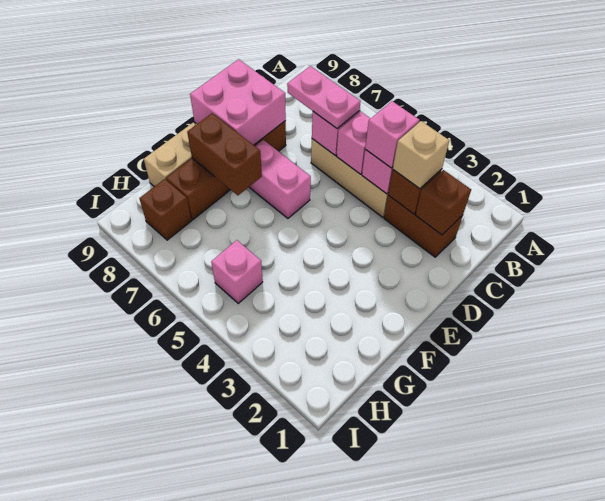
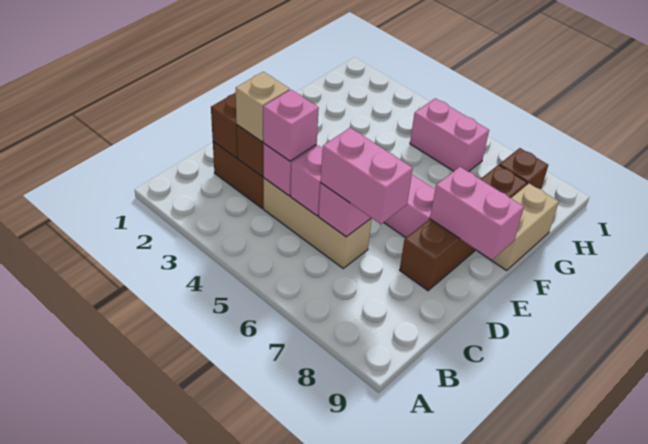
pink plate C6:C7 level 3 -> pink brick C6:C7 level 3
pink brick D8:E9 level 2 -> pink brick E8:E9 level 2
brown brick F7:F8 level 2 -> none
pink brick H5 level 1 -> pink brick H5:H6 level 1

